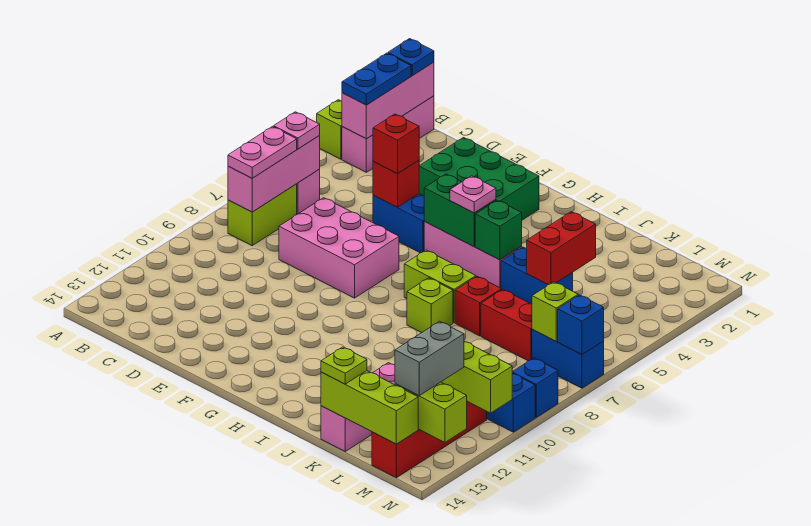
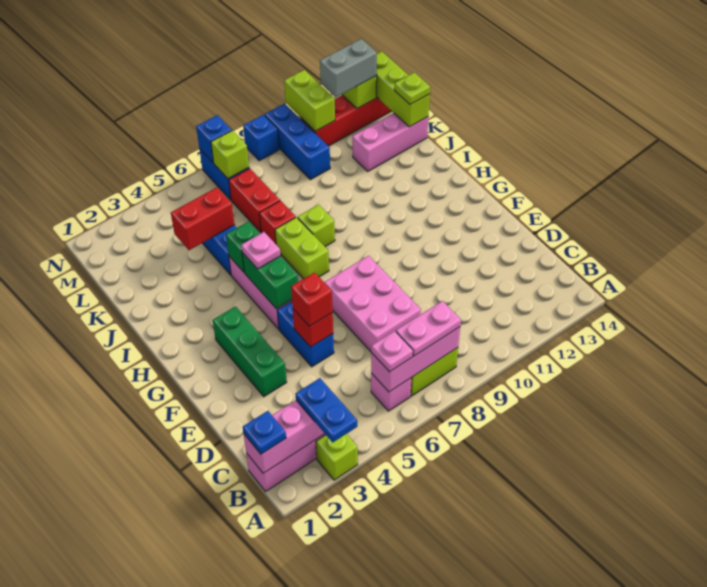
blue plate B2:B3 level 3 -> blue plate A3:B3 level 3
green brick E2:G3 level 1 -> green brick E3:G3 level 1

